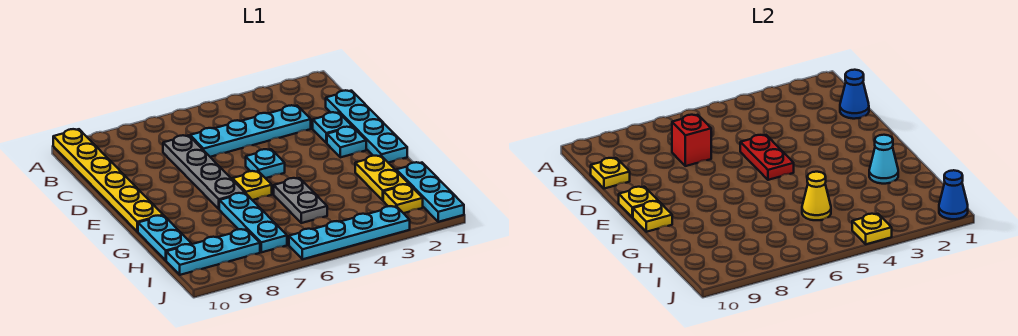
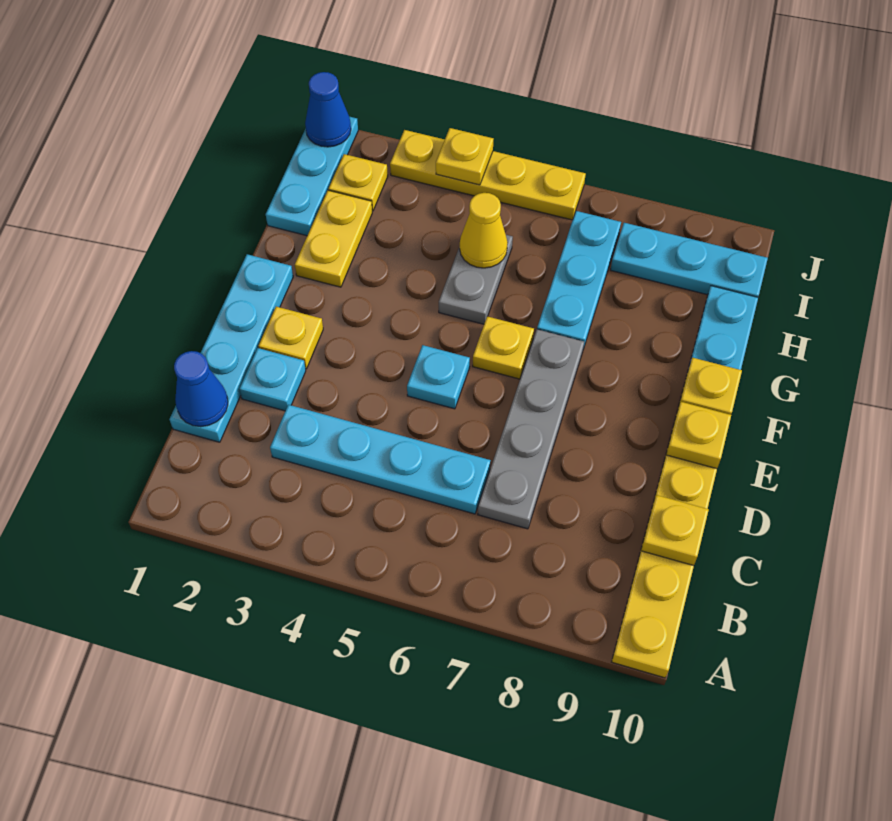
red brick C7 level 2 -> none
red plate D5:E5 level 2 -> none
cyan plate E2 level 1 -> yellow plate E2 level 1
cyan cone G2 level 2 -> none
cyan plate J3:J6 level 1 -> yellow plate J3:J6 level 1

